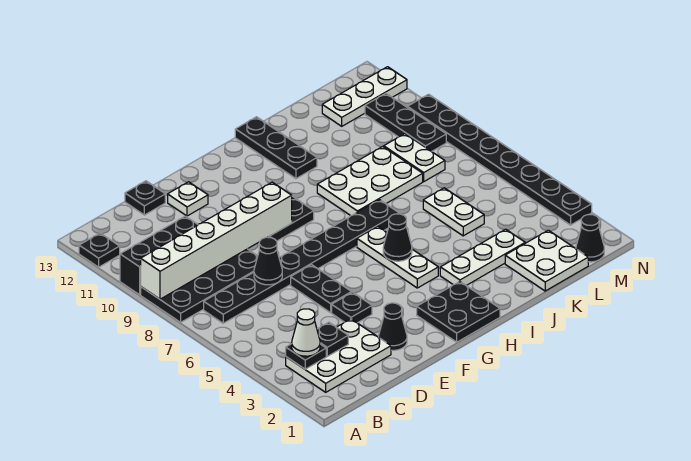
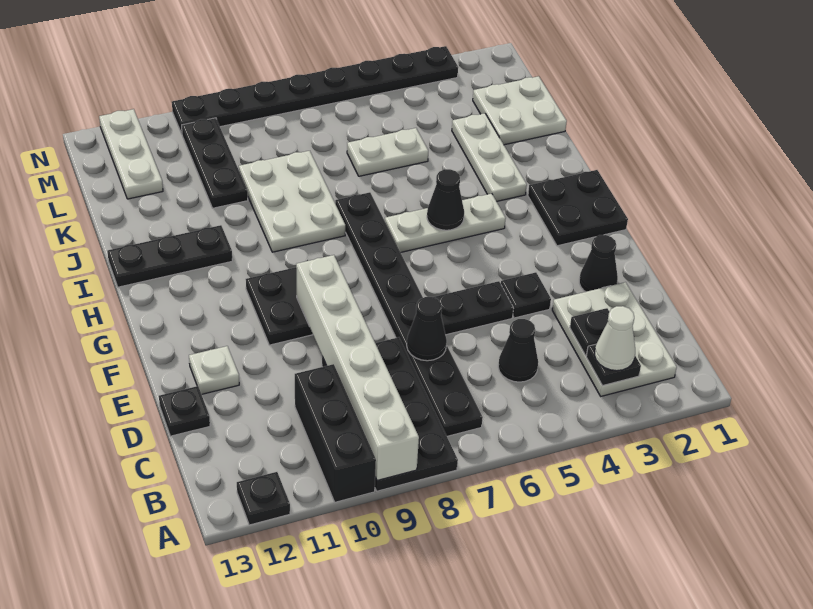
white plate L8:L9 level 1 -> none
black cone M1 level 1 -> black cone C5 level 1
black plate M9:M11 level 1 -> black plate K10:M10 level 1

